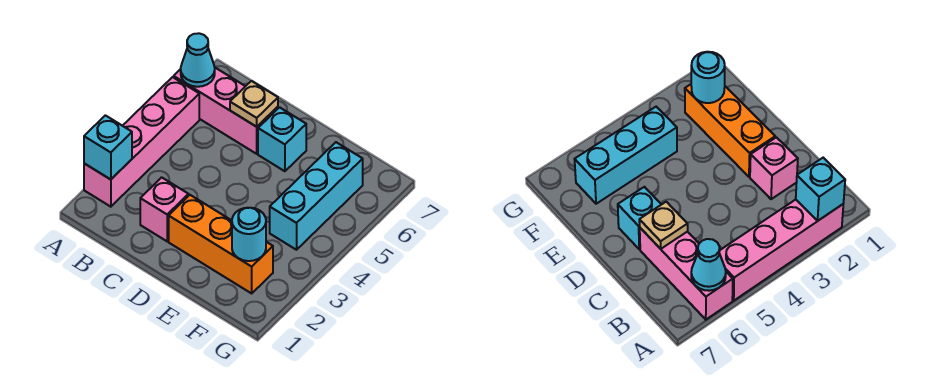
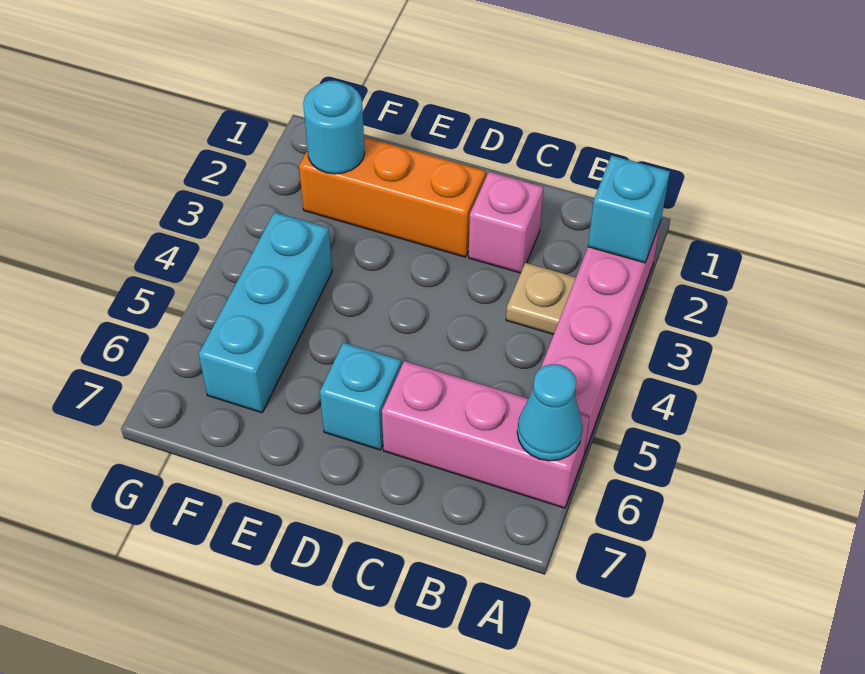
tan plate C6 level 2 -> tan plate B3 level 1

